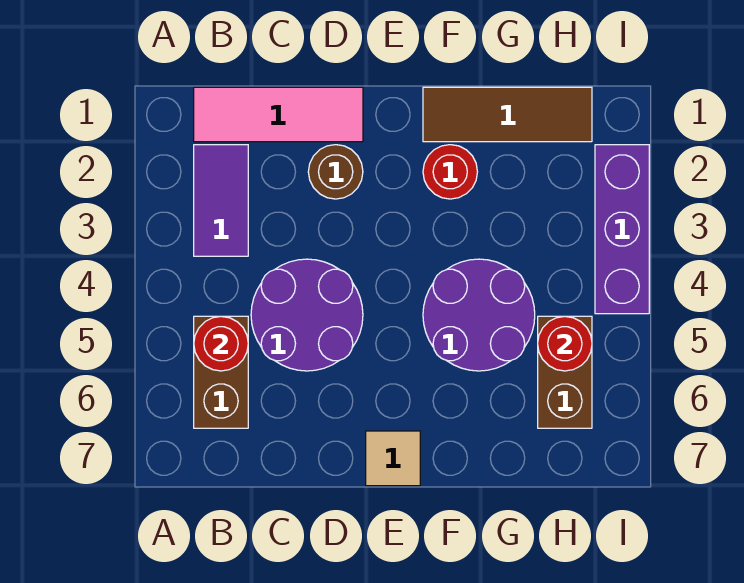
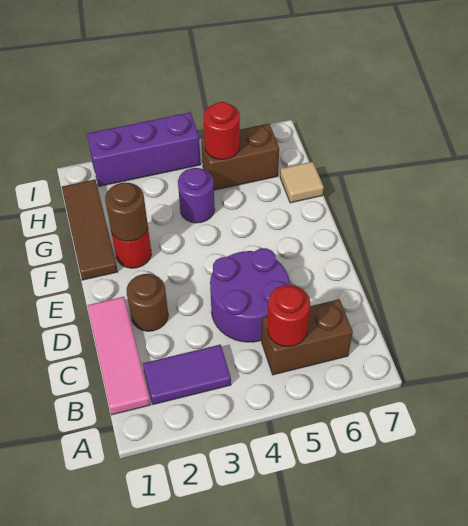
tan tile E7 level 1 -> tan tile G7 level 1
none -> brown round brick F2 level 2
purple round brick F4:G5 level 1 -> purple round brick G4 level 1

